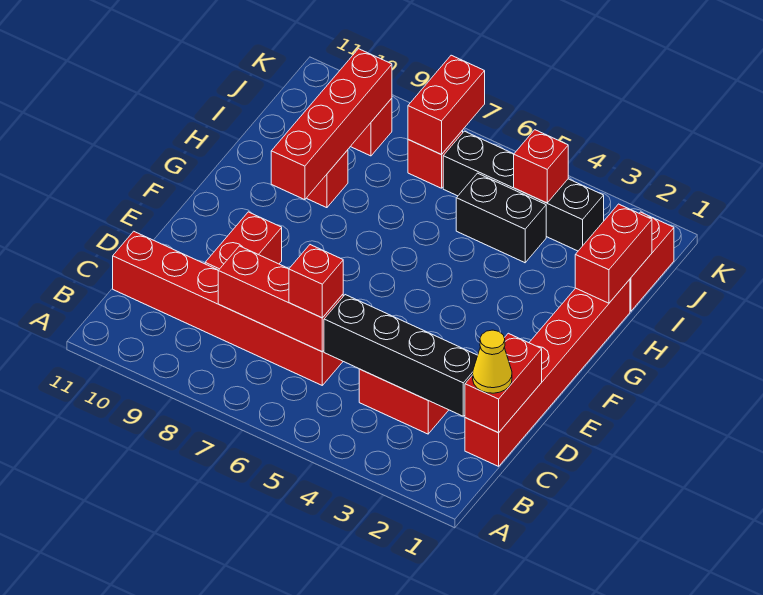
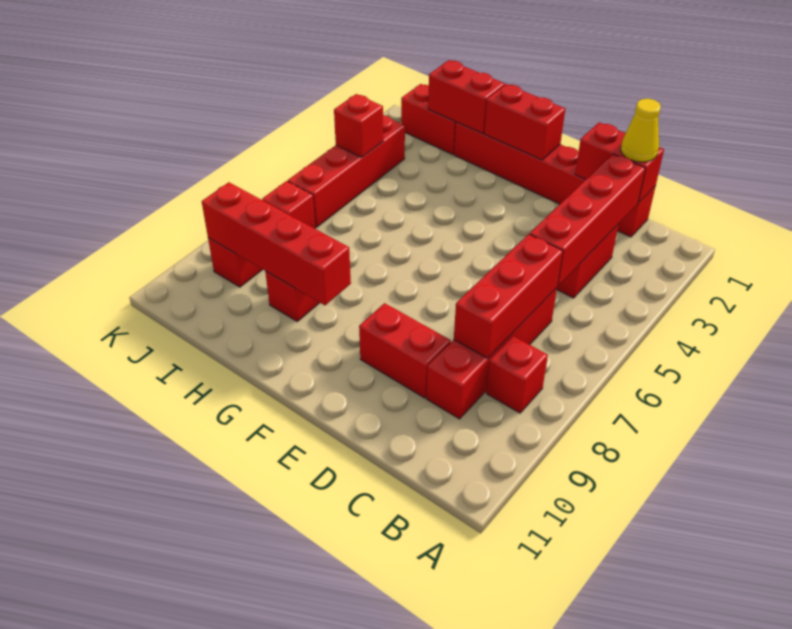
black brick C2:C5 level 2 -> red brick C2:C5 level 2
red brick C6:C11 level 1 -> red brick C6:C9 level 1
red brick C6 level 3 -> red brick B8 level 1
black brick I4:I5 level 1 -> none
black brick J3:J6 level 1 -> red brick J3:J6 level 1
red brick J7:K7 level 2 -> red brick F1:G1 level 2

